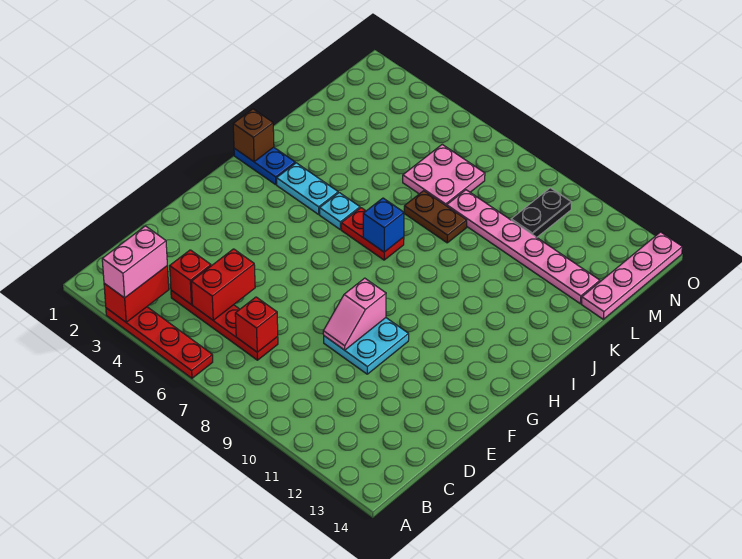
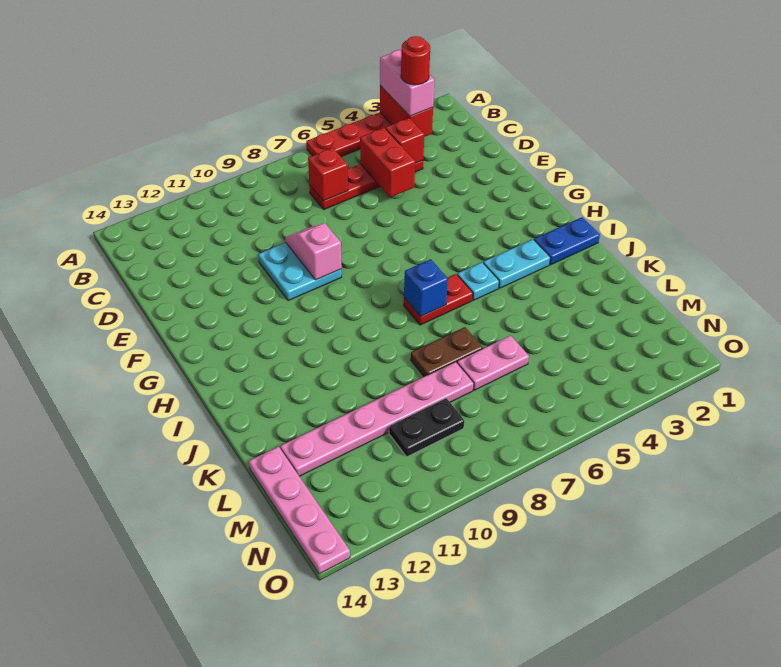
none -> red round brick B3 level 4
brown brick I1 level 2 -> none
pink plate L6:M7 level 1 -> pink plate L6:L7 level 1
black plate M10:N10 level 1 -> black plate M9:M10 level 1

